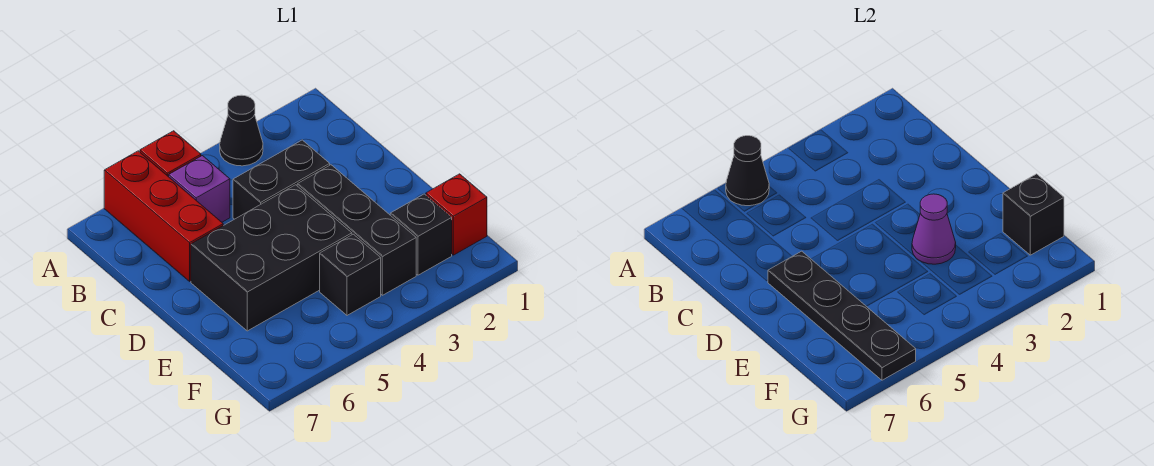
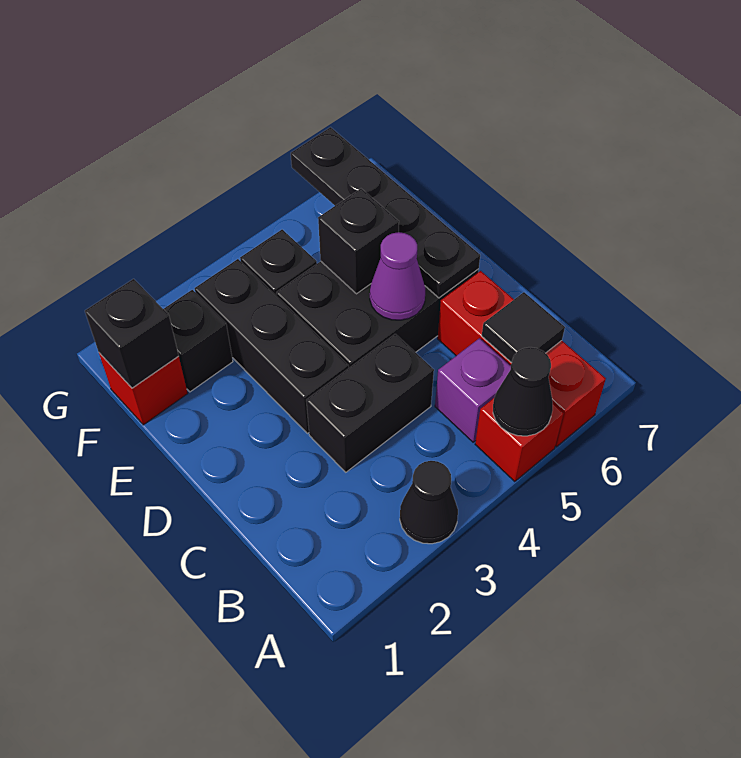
none -> black tile B6 level 2
purple cone E3 level 2 -> purple cone D5 level 2
none -> black brick E5 level 2

